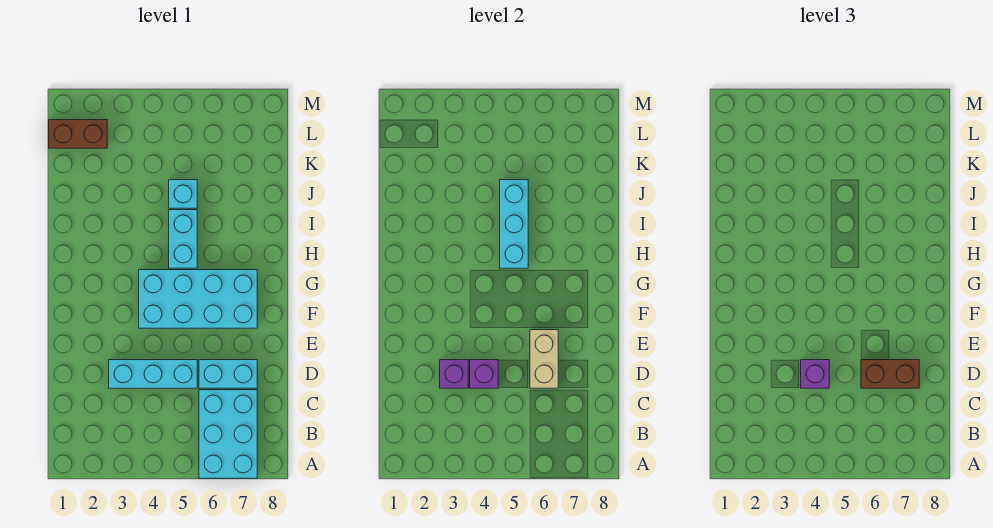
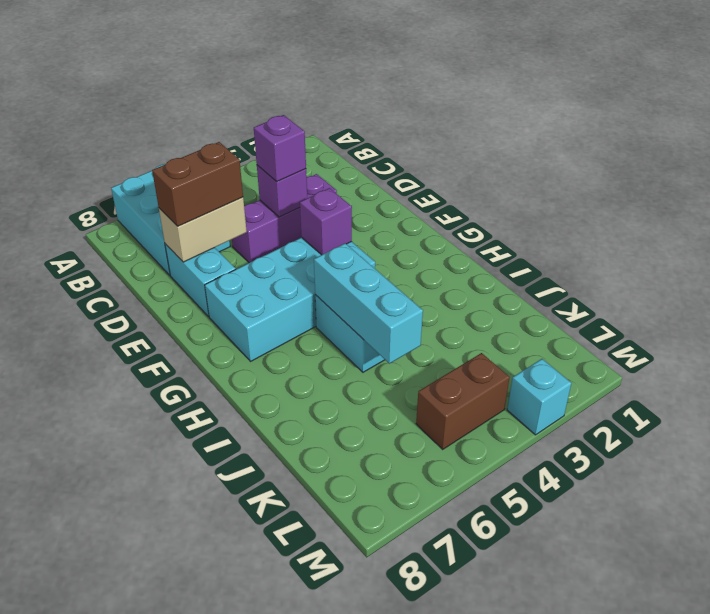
cyan brick D3:D5 level 1 -> purple brick D3:D5 level 1
purple brick D3 level 2 -> purple brick F4 level 2
cyan brick D6:D7 level 1 -> cyan brick D7:E7 level 1
tan brick D6:E6 level 2 -> tan brick D6:D7 level 2
cyan brick J5 level 1 -> cyan brick M3 level 1
brown brick L1:L2 level 1 -> brown brick L4:L5 level 1

